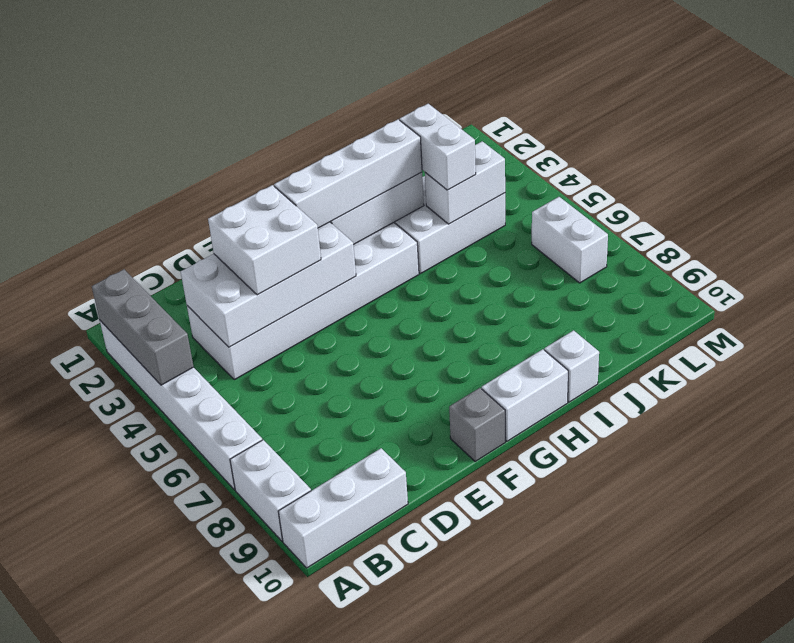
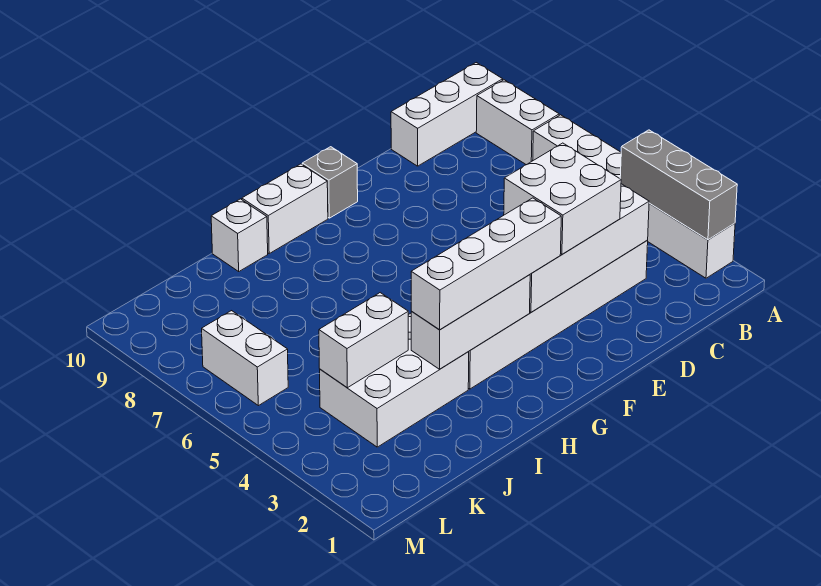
white brick J3:J4 level 3 -> none

